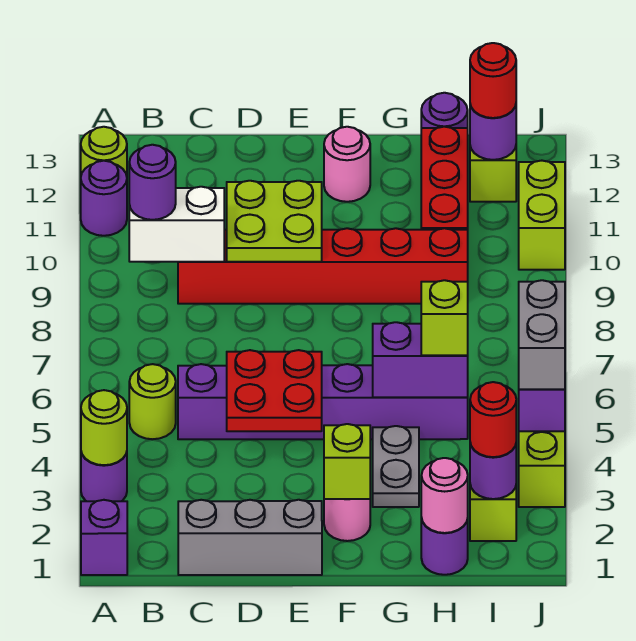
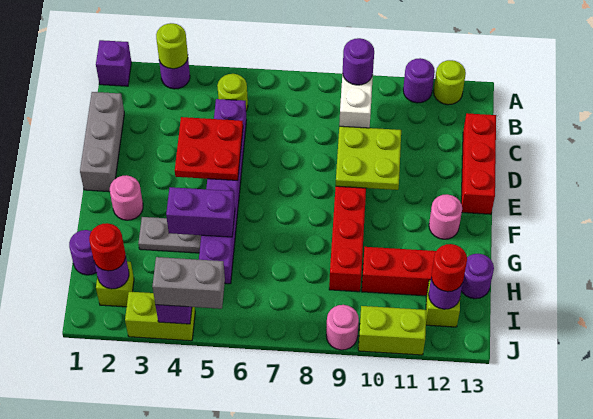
none -> red brick C13:E13 level 1
lime brick F2 level 2 -> none
purple brick G5:H5 level 2 -> purple brick G4:G5 level 2
pink round brick H1 level 2 -> pink round brick J9 level 1
lime brick H5 level 3 -> none

